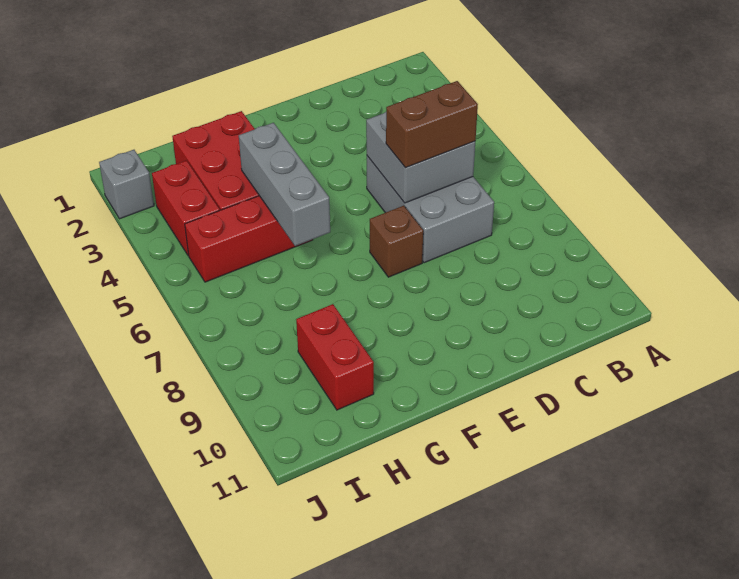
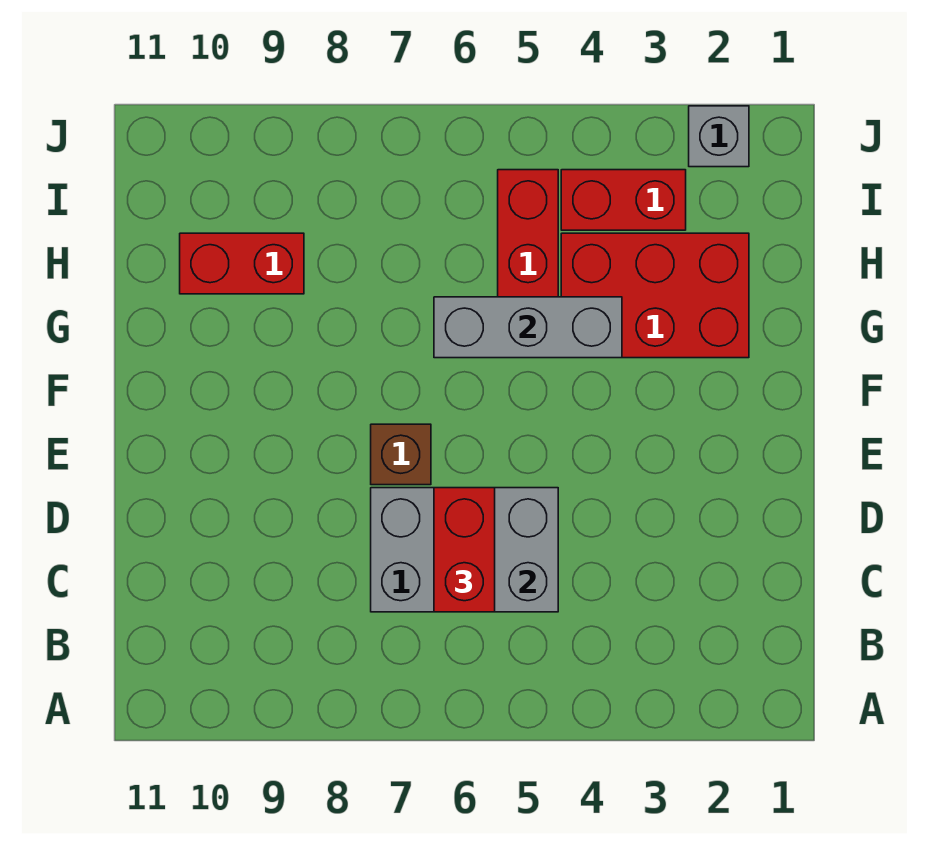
brown brick C6:D6 level 3 -> red brick C6:D6 level 3

